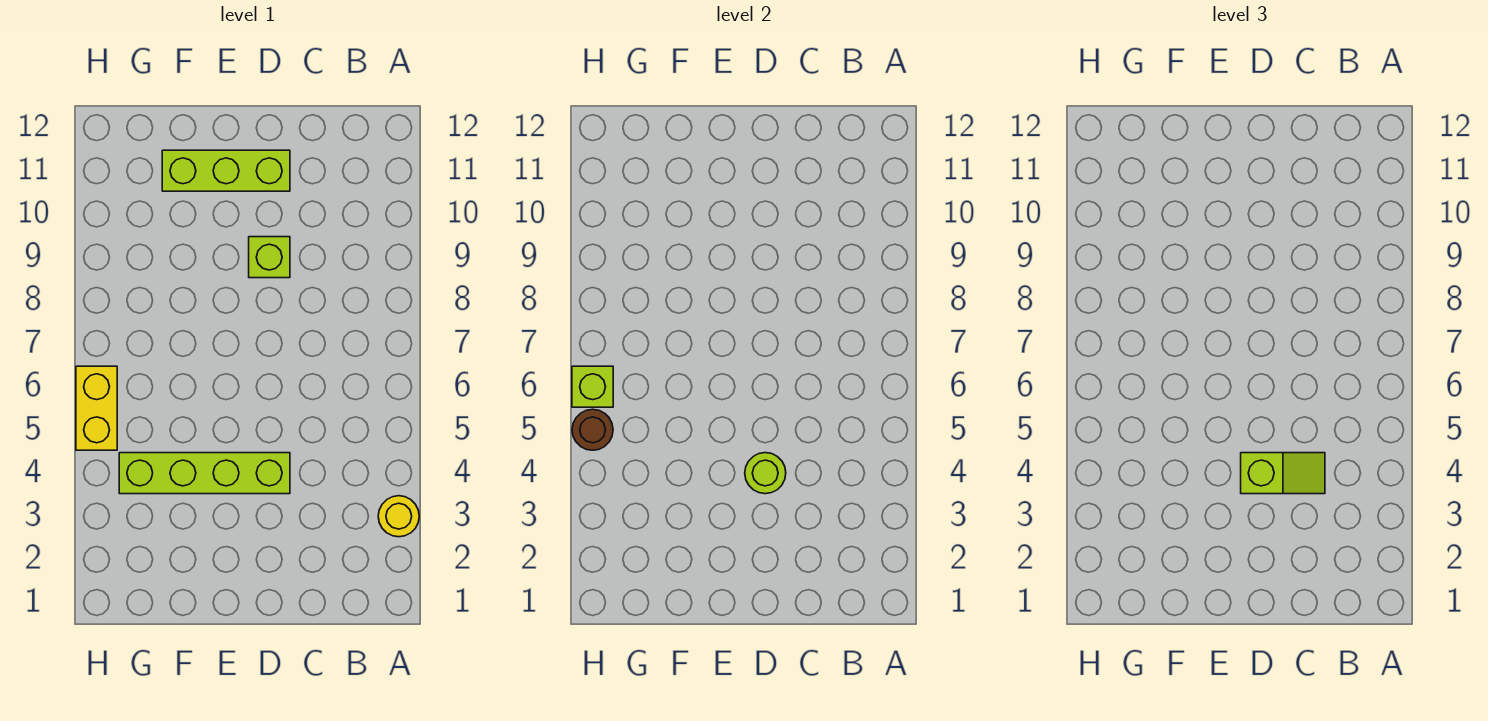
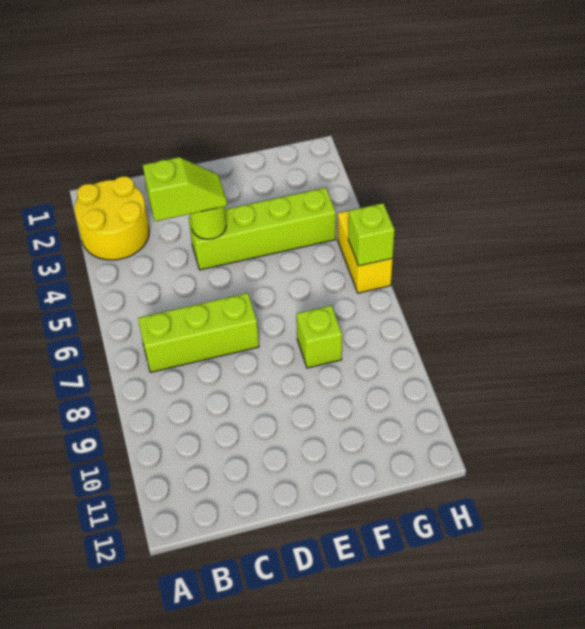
yellow round brick A3 level 1 -> yellow round brick A2:B3 level 1
lime slope C4:D4 level 3 top D -> lime slope C4:D4 level 3 top C
lime brick D9 level 1 -> lime brick F8 level 1
lime brick D11:F11 level 1 -> lime brick B7:D7 level 1
brown round brick H5 level 2 -> none

